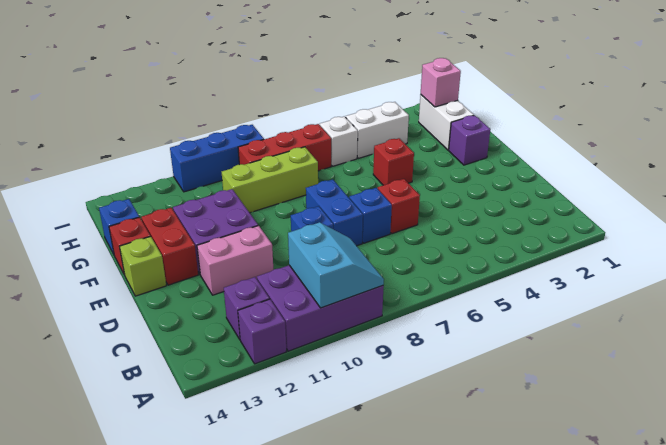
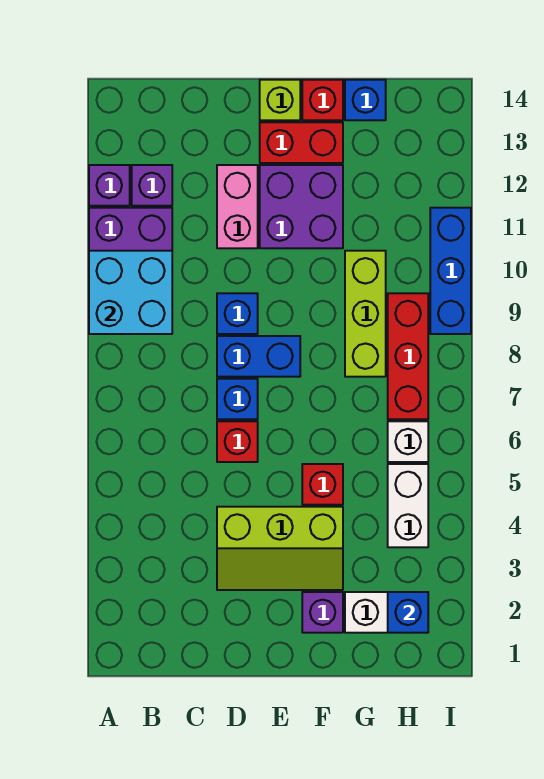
cyan slope A9:B10 level 2 top 10 -> cyan brick A9:B10 level 2
none -> lime slope D3:F4 level 1 top 4
pink brick H2 level 2 -> blue brick H2 level 2

